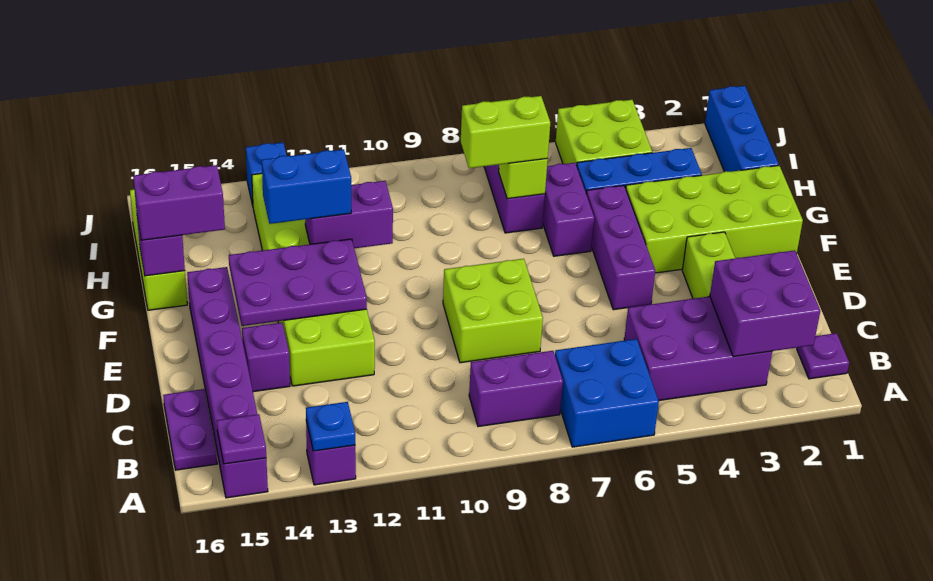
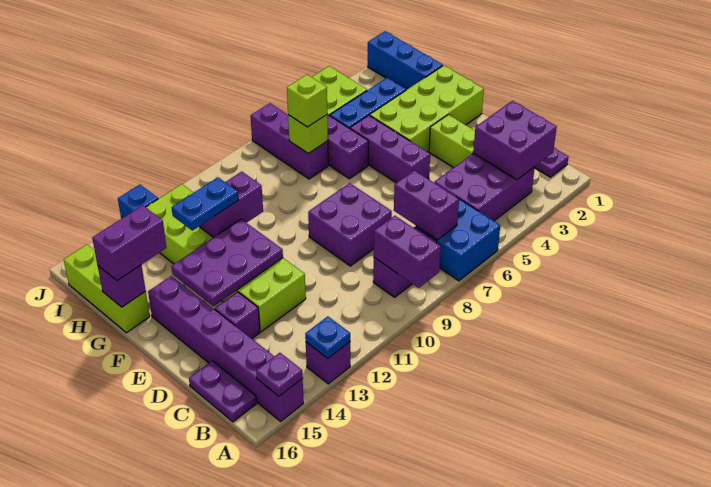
none -> purple brick A9:B9 level 2
none -> purple brick B7:C7 level 2
lime brick D8:E9 level 1 -> purple brick D8:E9 level 1
blue brick G12:G13 level 3 -> blue plate G12:G13 level 3
lime brick H7:H8 level 3 -> lime brick H7 level 3

